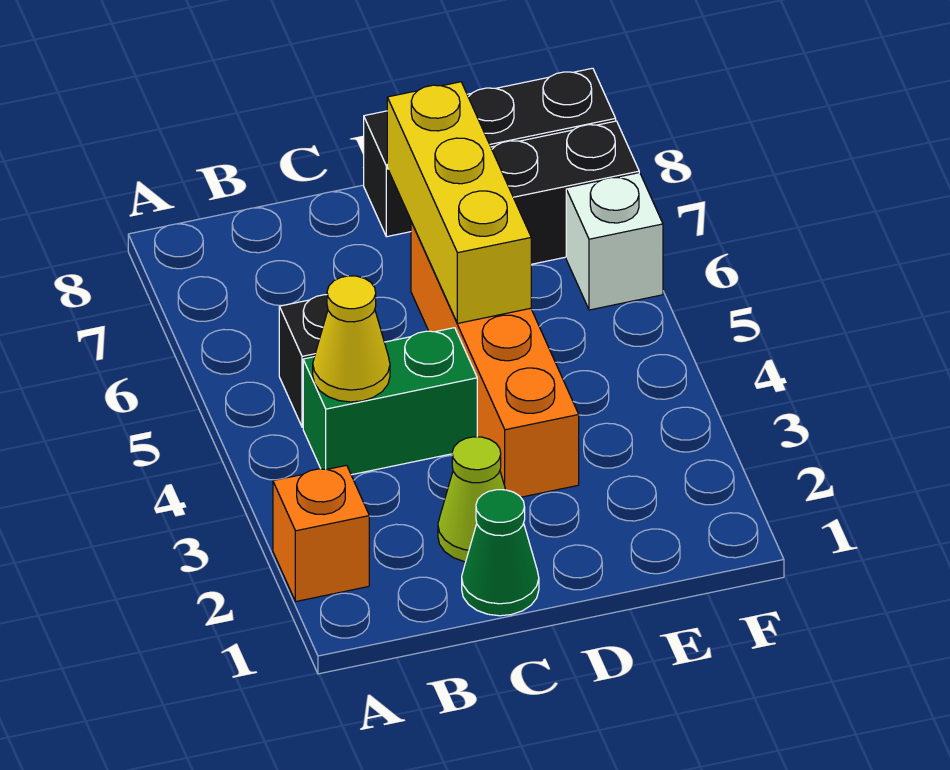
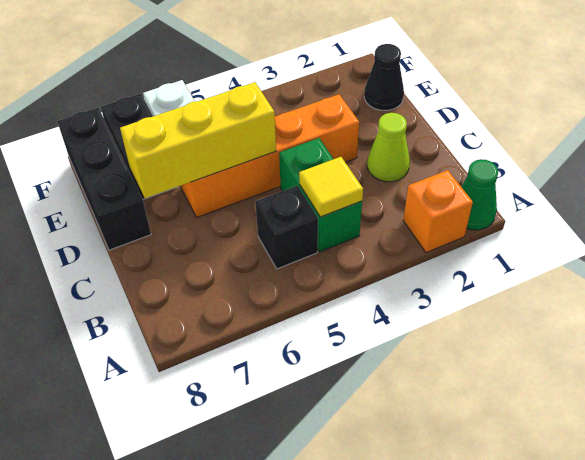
yellow cone B4 level 2 -> yellow tile B4 level 2
green cone C1 level 1 -> green cone A1 level 1
none -> black cone E1 level 1

